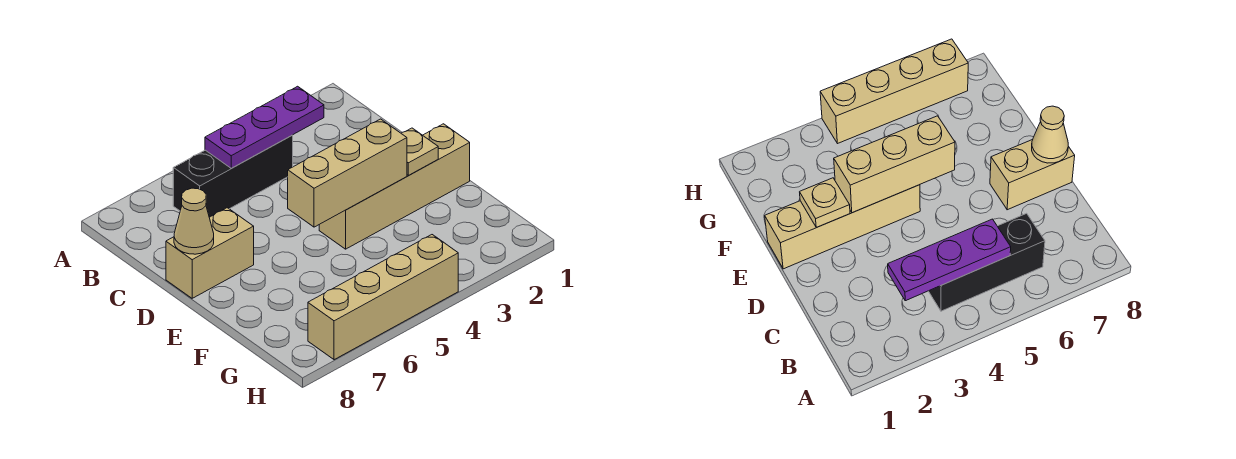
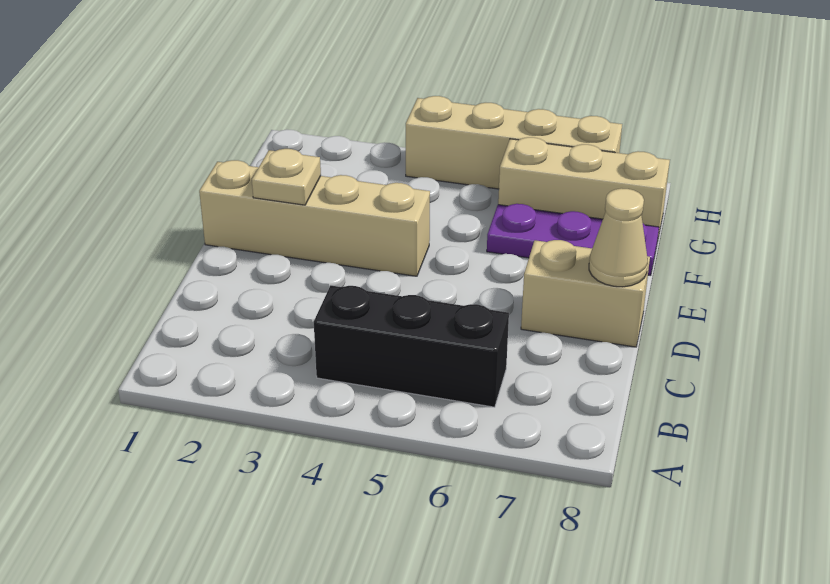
purple plate B3:B5 level 2 -> purple plate F6:F8 level 1
tan brick E3:E5 level 2 -> tan brick G6:G8 level 1

